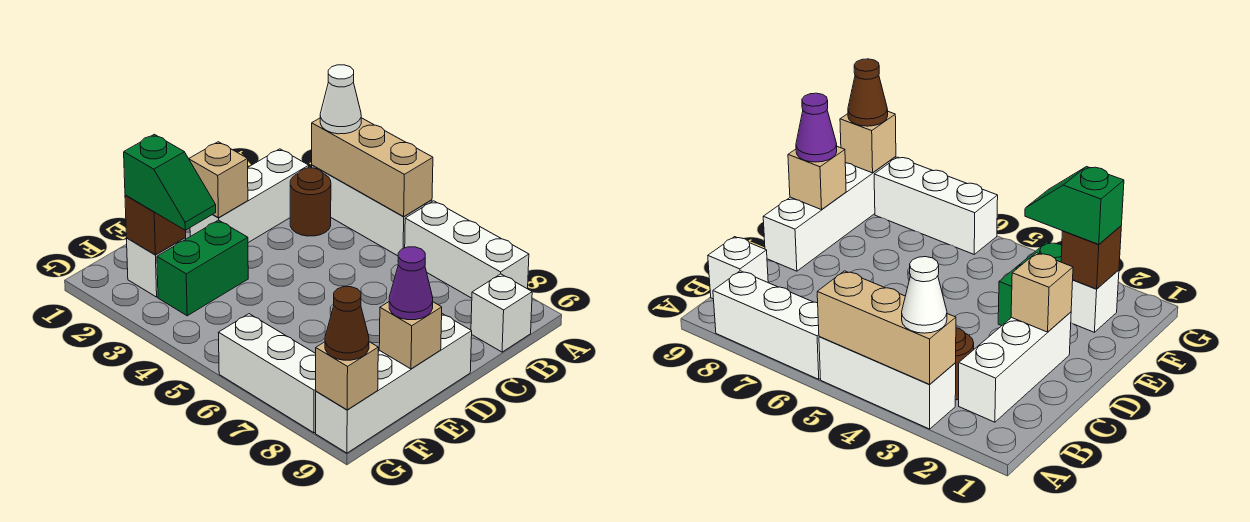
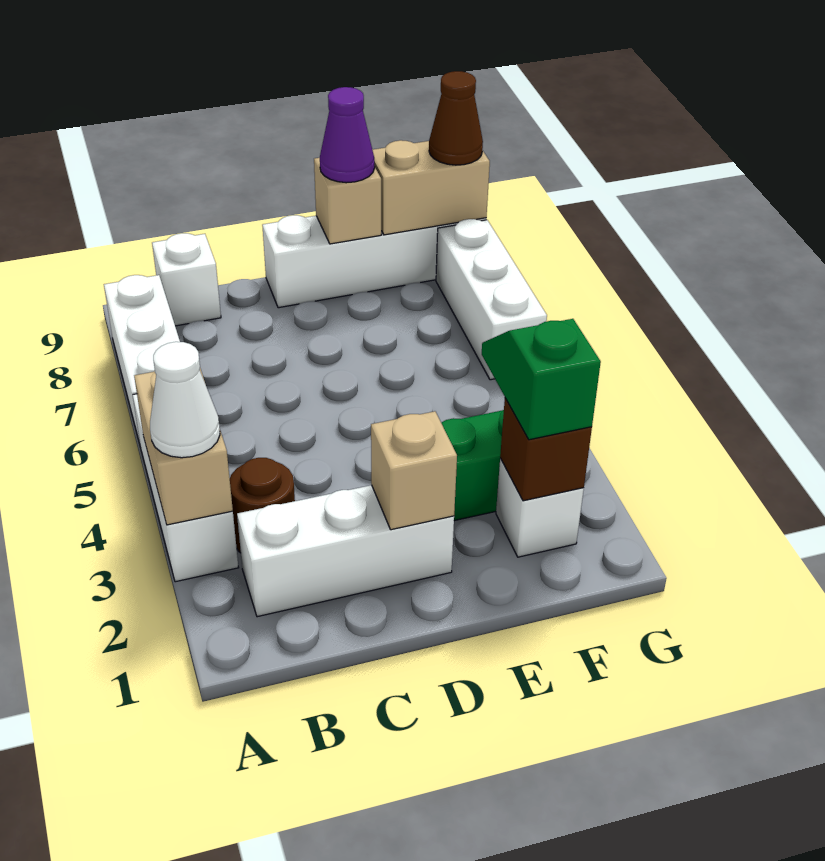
tan brick A3:A5 level 2 -> tan brick A3:A4 level 2
tan brick G9 level 2 -> tan brick F9:G9 level 2

